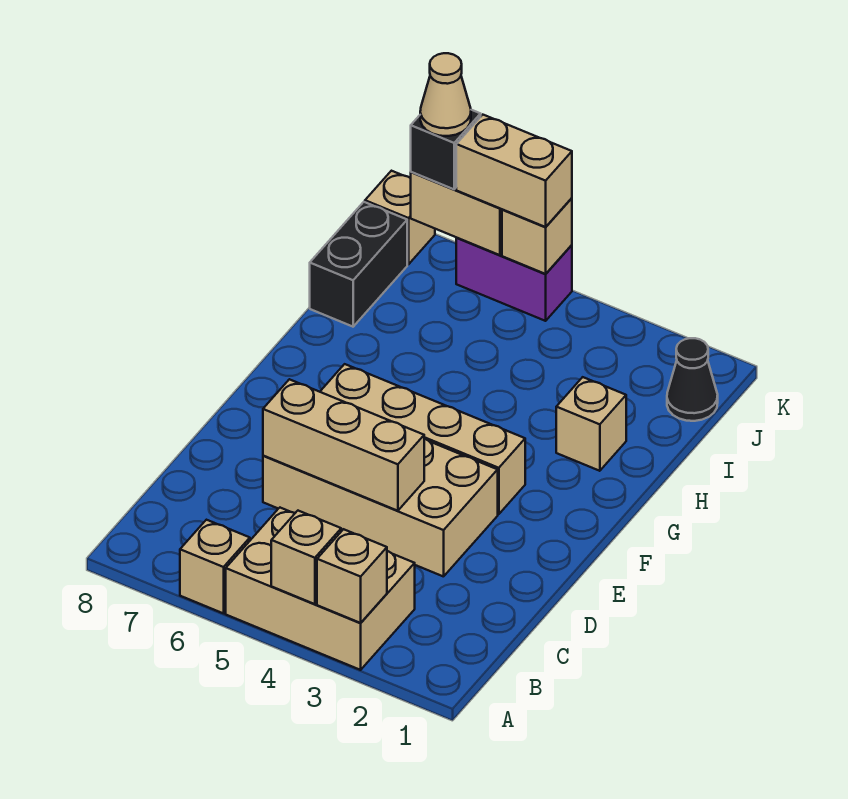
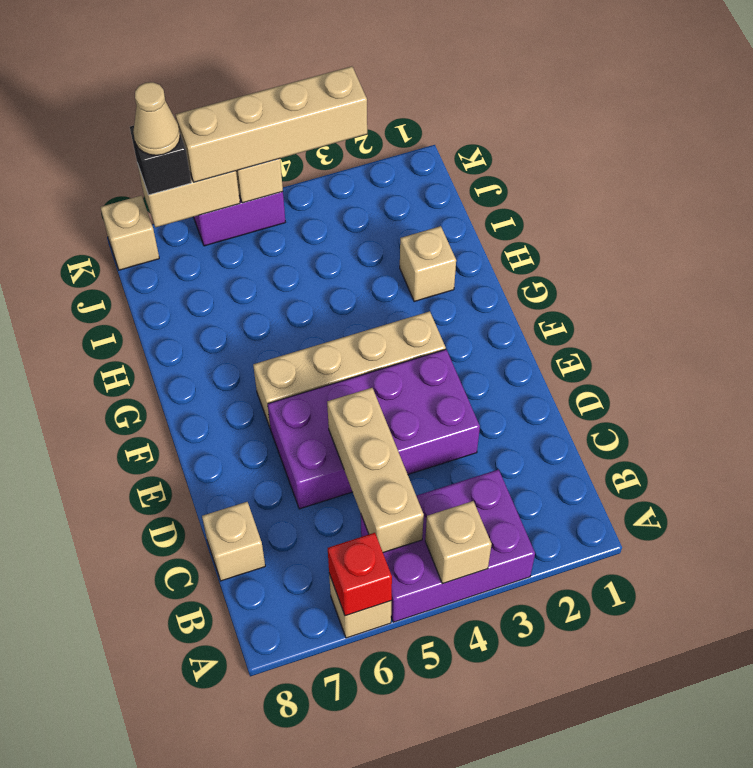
tan brick A3:B5 level 1 -> purple brick A3:B5 level 1
tan brick A3 level 2 -> tan brick C8 level 1
none -> red brick A6 level 2
tan brick D3:E6 level 1 -> purple brick D3:E6 level 1
tan brick D4:D6 level 2 -> tan brick B5:D5 level 2
black brick I8:J8 level 1 -> none
black cone J1 level 1 -> none
tan brick K5:K6 level 3 -> tan brick K3:K6 level 3

